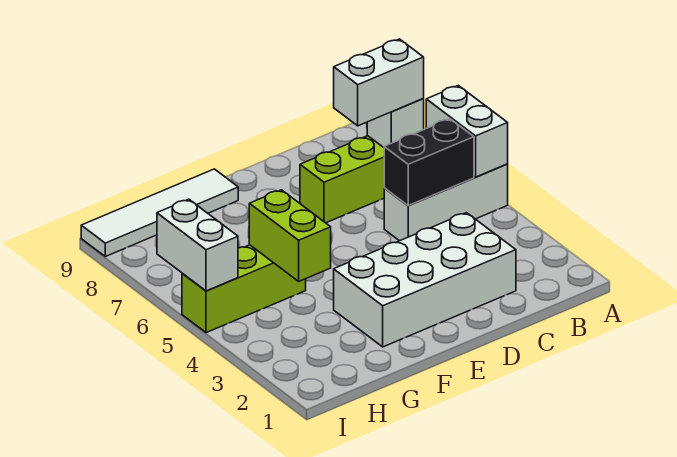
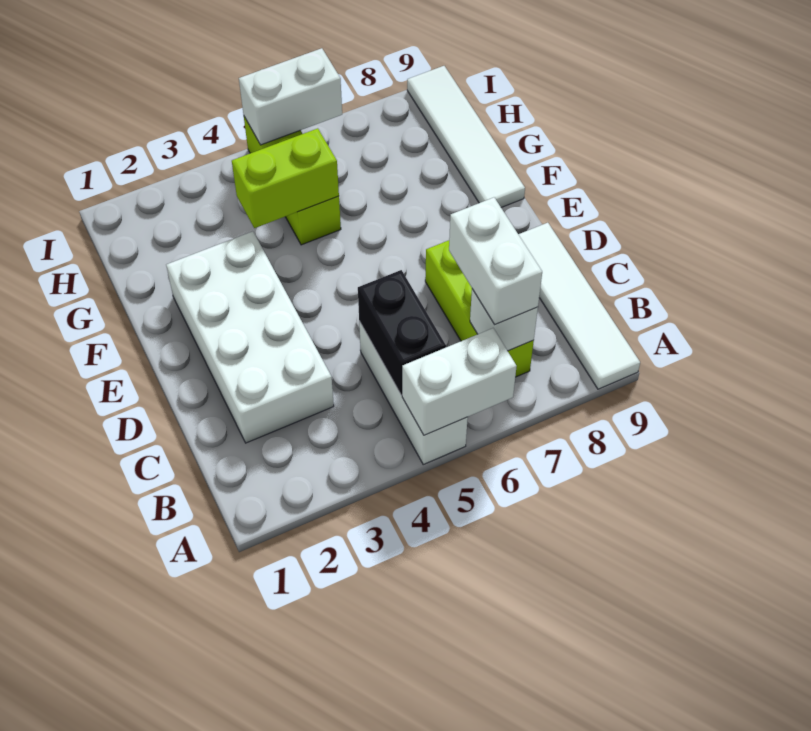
none -> white tile A9:D9 level 1

